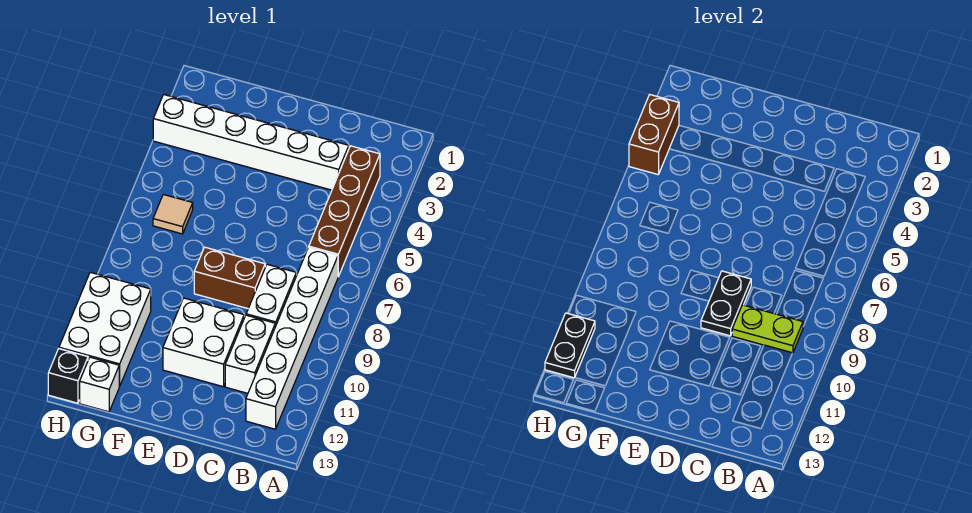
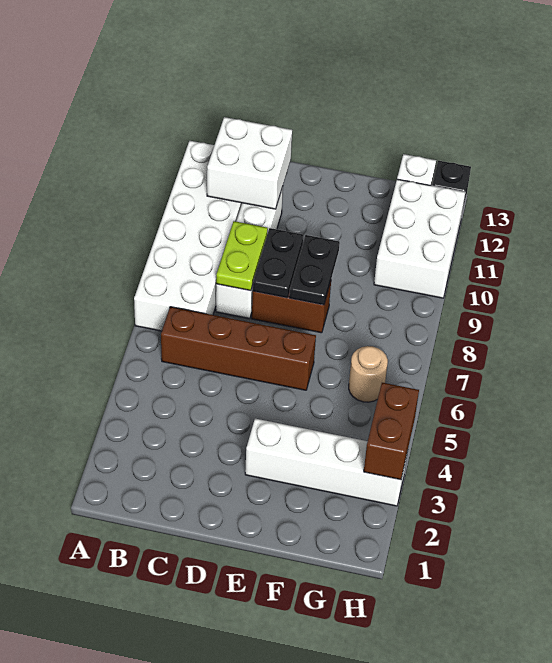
brown brick B3:B6 level 1 -> brown brick B6:E6 level 1
white brick B7:B12 level 1 -> white brick A7:B12 level 1
lime plate B9:C9 level 2 -> lime plate C8:C9 level 2
white brick C3:H3 level 1 -> white brick E3:H3 level 1
white brick D10:E11 level 1 -> white brick B11:C12 level 2
tan tile G6 level 1 -> tan round brick G6 level 1
black plate H11:H12 level 2 -> black plate E8:E9 level 2

